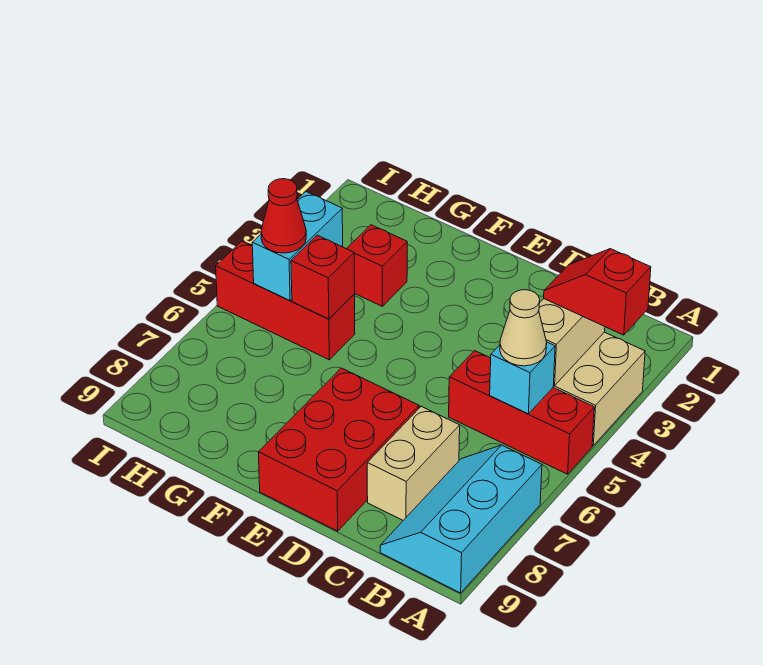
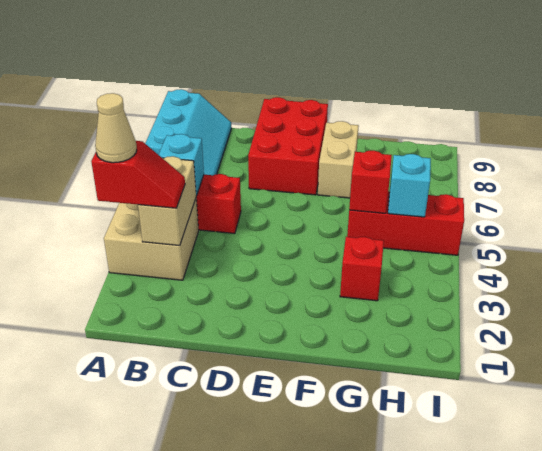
tan cone B5 level 3 -> tan cone A3 level 4
tan brick C7:C8 level 1 -> tan brick F7:F8 level 1
cyan brick H4:H5 level 2 -> cyan brick H5 level 2
red cone H5 level 3 -> none

